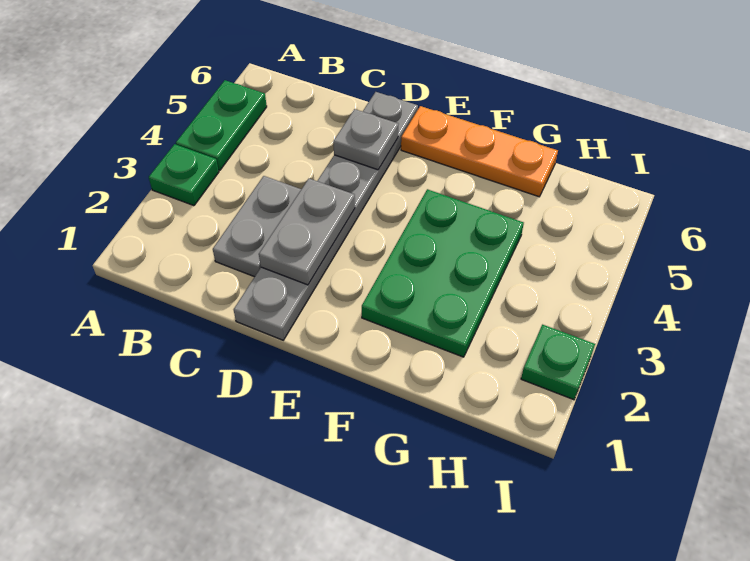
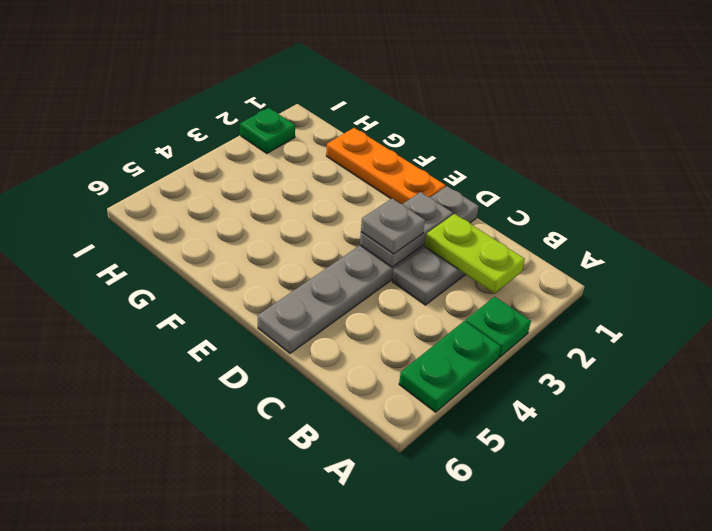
none -> lime plate B2:C2 level 2
grey plate D5 level 2 -> grey plate D3 level 3
orange plate E6:G6 level 1 -> orange plate E1:G1 level 1
green plate F2:G4 level 1 -> none

